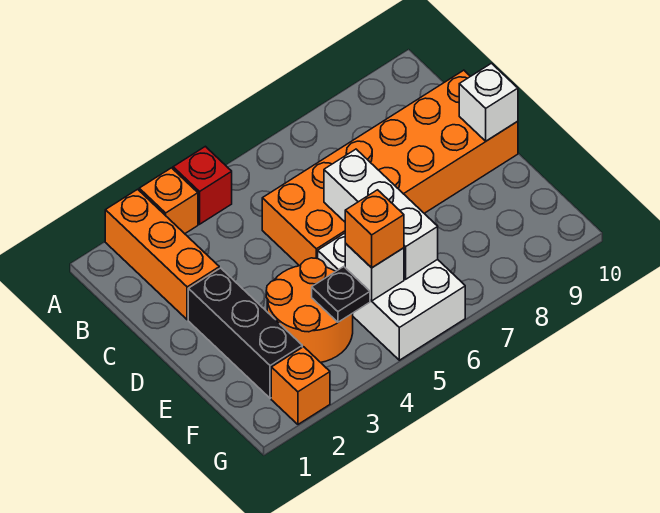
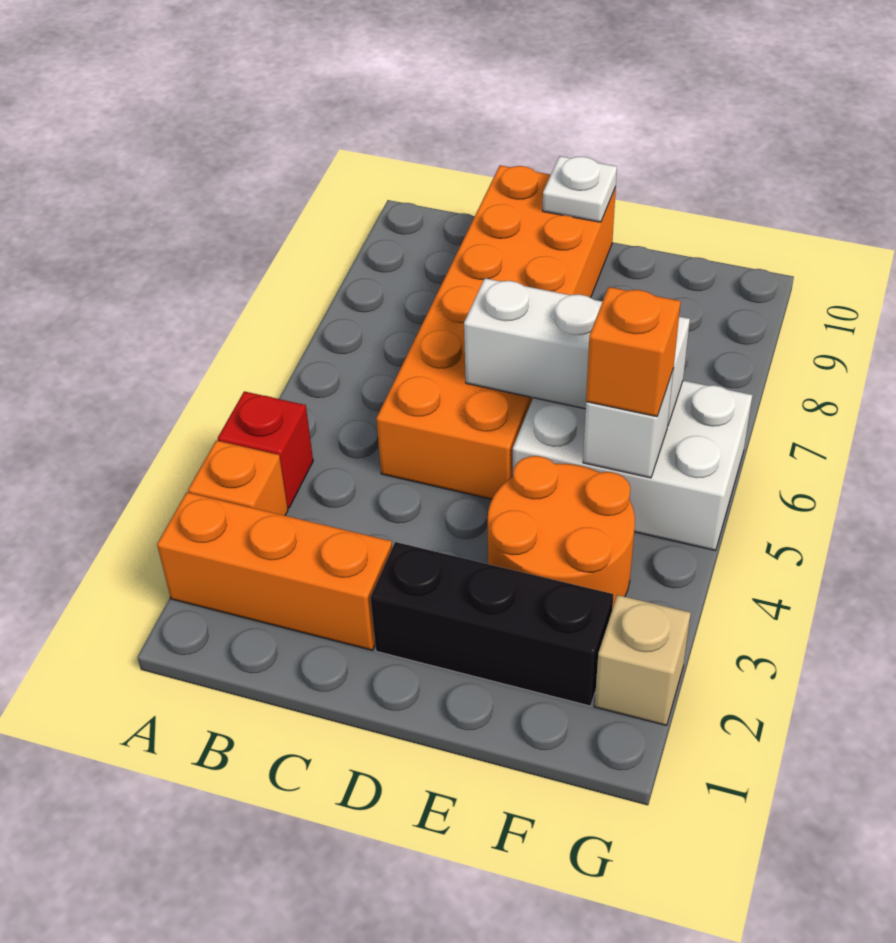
white brick D10 level 2 -> white plate D10 level 2
black plate F4 level 2 -> none
orange brick G2 level 1 -> tan brick G2 level 1

